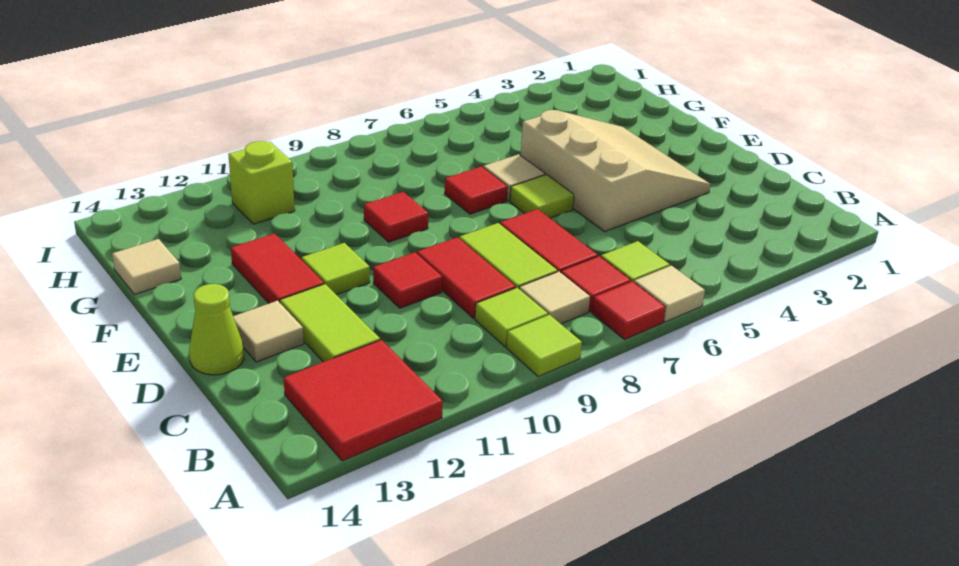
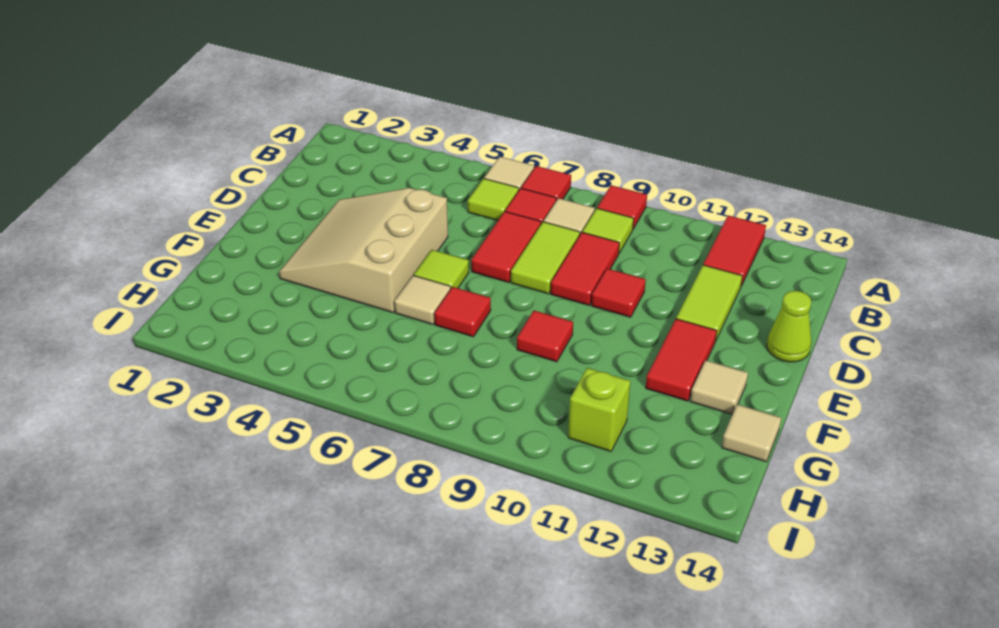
lime tile A9 level 1 -> red tile A9 level 1
red tile A12:B13 level 1 -> red tile A12:B12 level 1
tan tile D13 level 1 -> tan tile F13 level 1
lime tile E11 level 1 -> none

